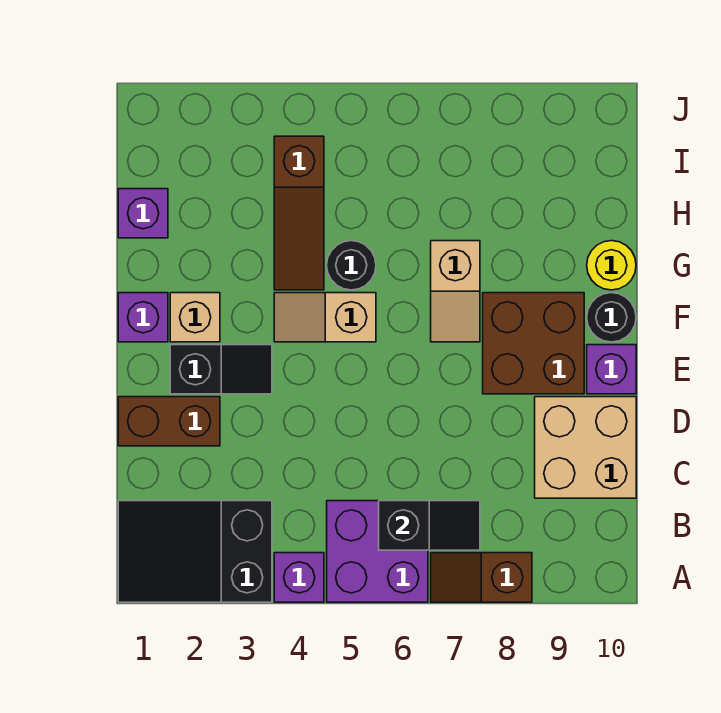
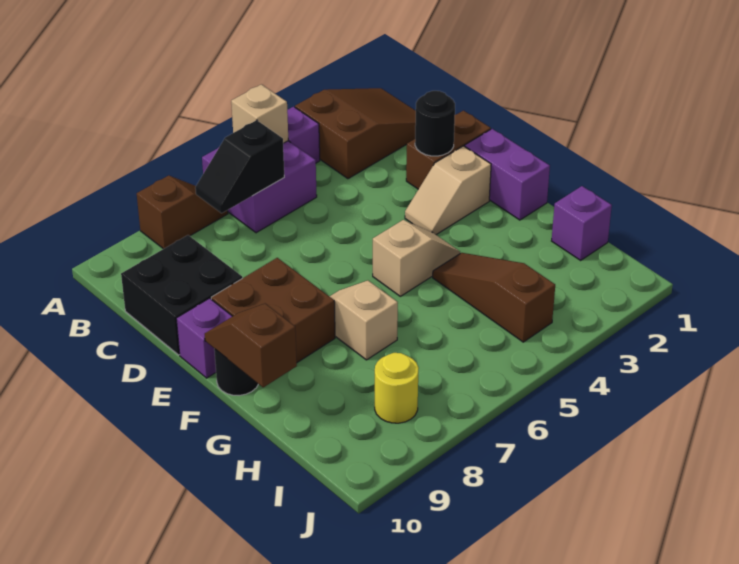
black slope A1:B3 level 1 top 3 -> brown slope A1:B3 level 1 top 3
tan brick C9:D10 level 1 -> black brick C9:D10 level 1
black slope E2:E3 level 1 top 2 -> tan slope E2:E3 level 1 top 2
purple brick F1 level 1 -> purple brick E1:F1 level 1
tan brick F2 level 1 -> tan brick A5 level 2
none -> brown slope F10:G10 level 2 top G
black round brick G5 level 1 -> black round brick D2 level 2
yellow round brick G10 level 1 -> yellow round brick I8 level 1

